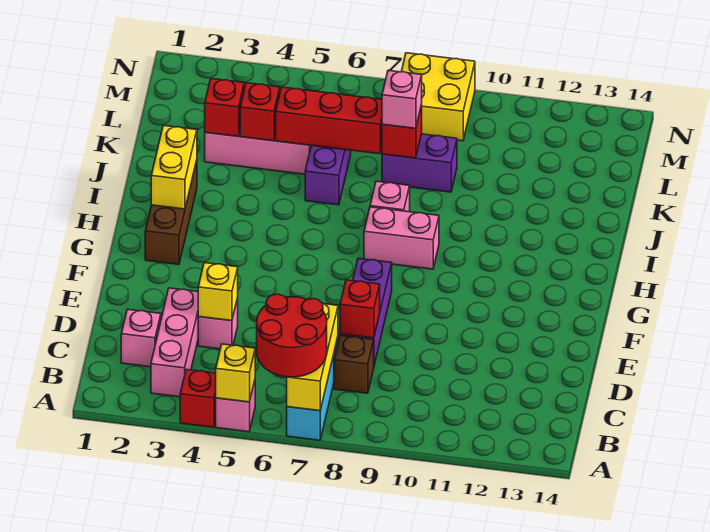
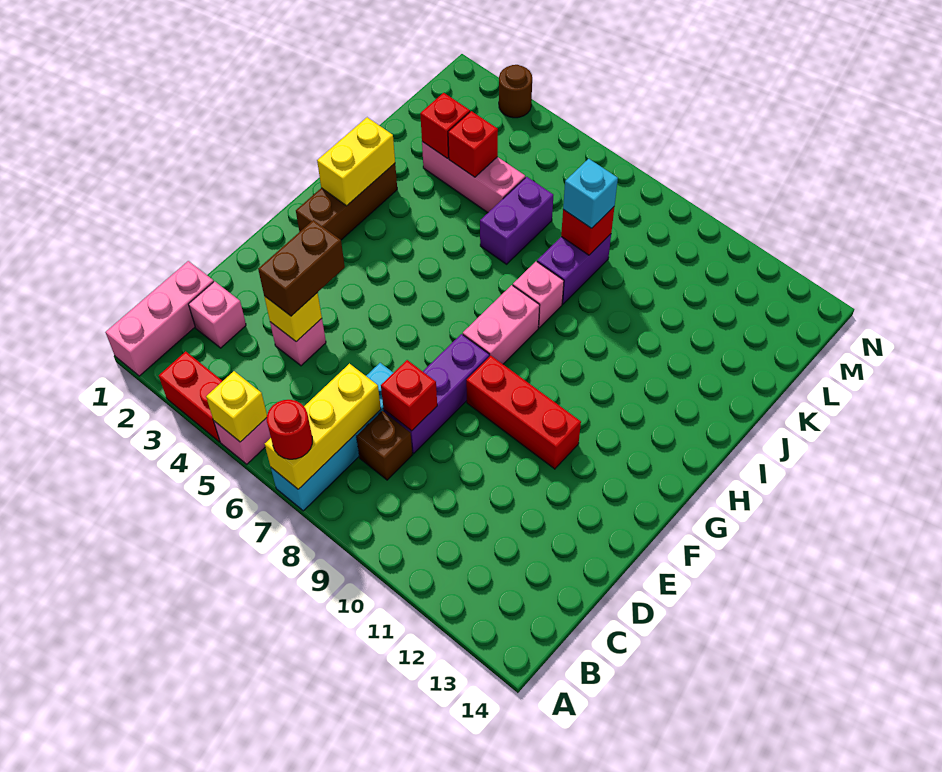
red brick A4 level 1 -> red brick A3:A4 level 1
red round brick A6:B7 level 3 -> red round brick A7 level 3
pink brick B3:D3 level 1 -> pink brick A1:C1 level 1
none -> brown brick D4:E4 level 3
pink brick H8:H9 level 1 -> pink brick G8:H8 level 1
red brick K5:K7 level 2 -> red brick F9:F11 level 1
purple brick K8:K9 level 1 -> purple brick J8:K8 level 1
pink brick K8 level 3 -> cyan brick K8 level 3
yellow brick M8:N9 level 1 -> none
none -> brown round brick N3 level 1

